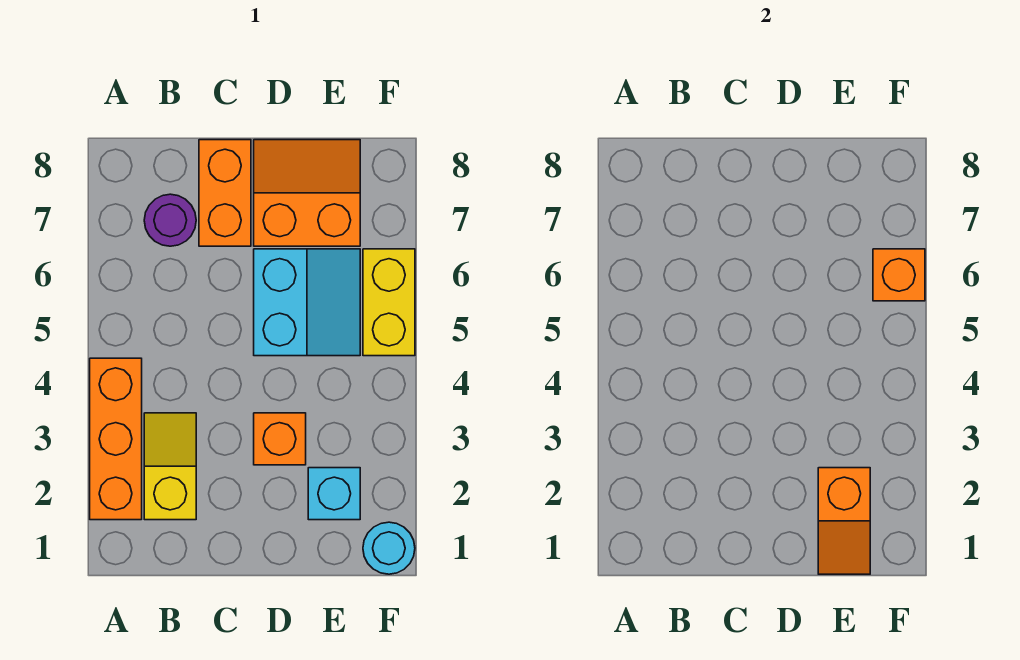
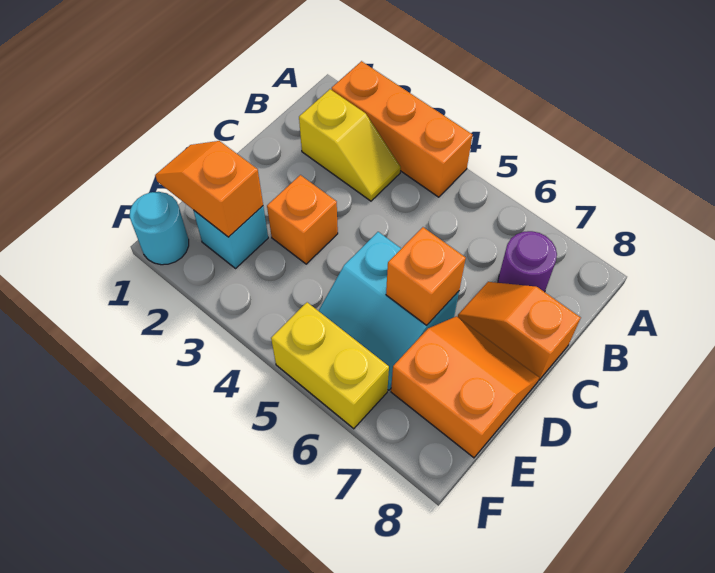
orange brick C7:C8 level 1 -> orange slope C7:C8 level 1 top 8
orange slope D7:E8 level 1 top 7 -> orange slope D7:E8 level 1 top E
orange brick F6 level 2 -> orange brick D6 level 2

